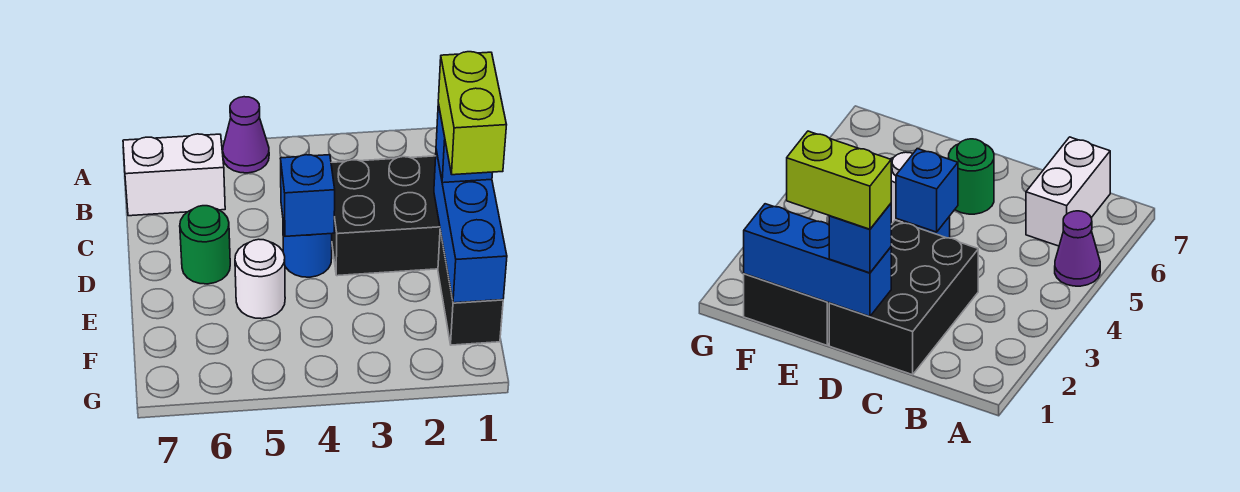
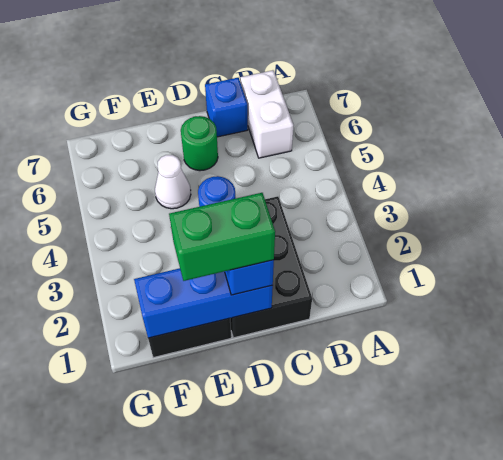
purple cone A5 level 1 -> none
lime brick D1:E1 level 4 -> green brick D1:E1 level 4
blue brick D4 level 2 -> blue brick C7 level 1
white round brick E5 level 1 -> white cone E5 level 1

